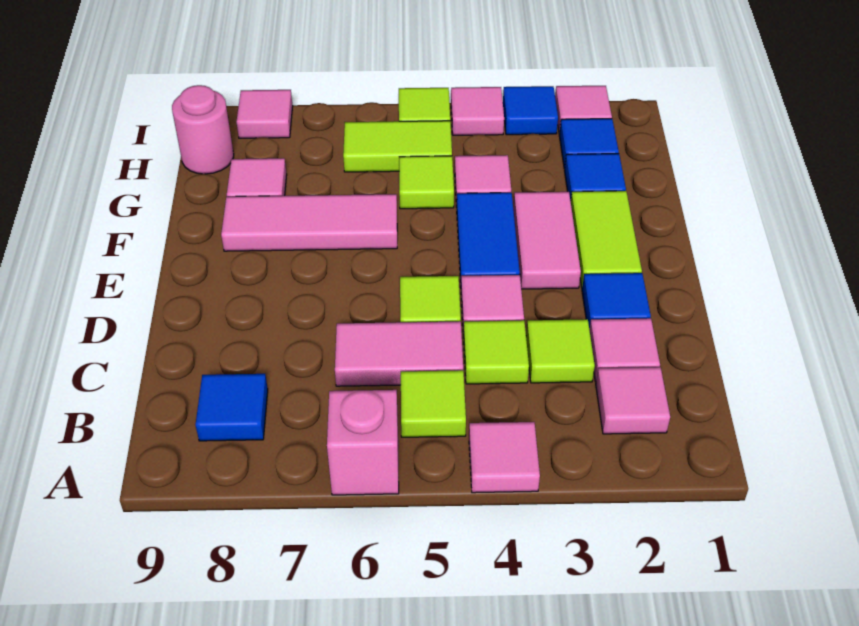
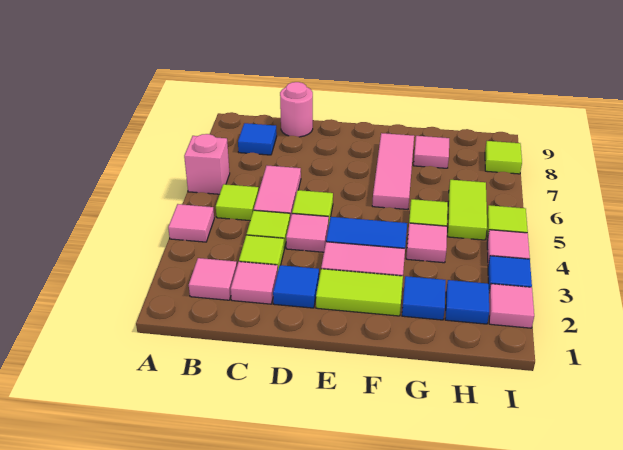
pink round brick H9 level 1 -> pink round brick C9 level 1
pink tile I8 level 1 -> lime tile I8 level 1

